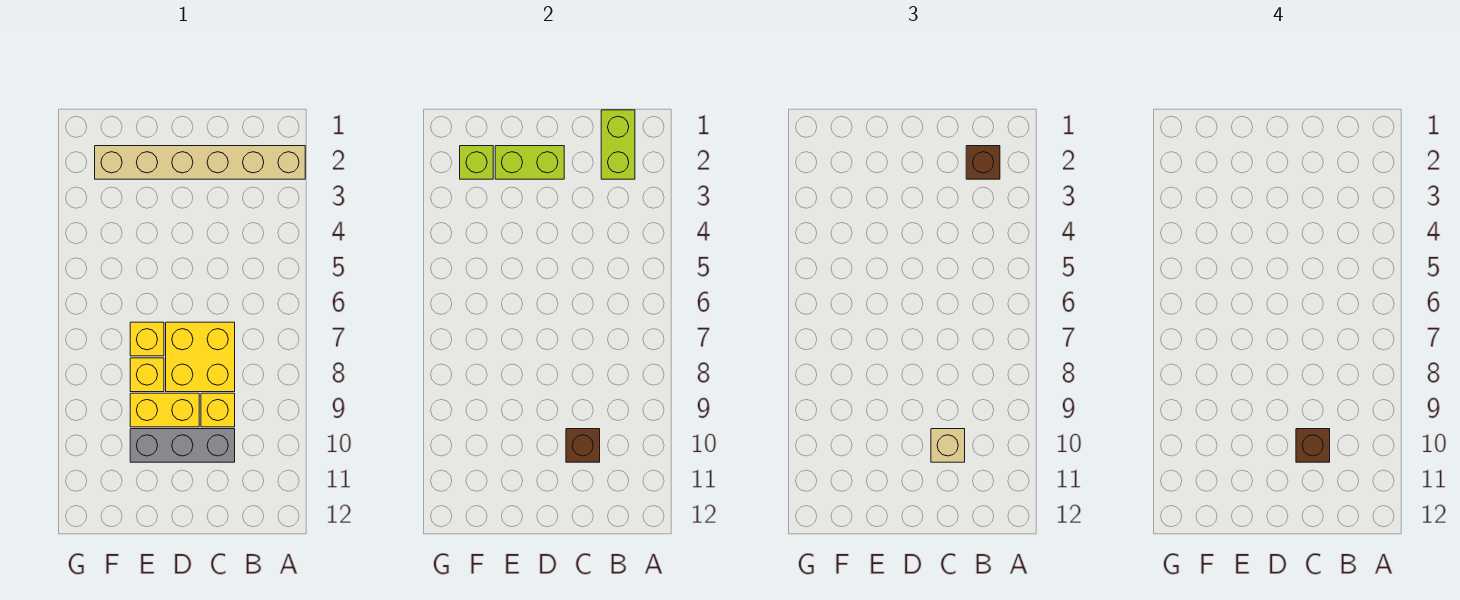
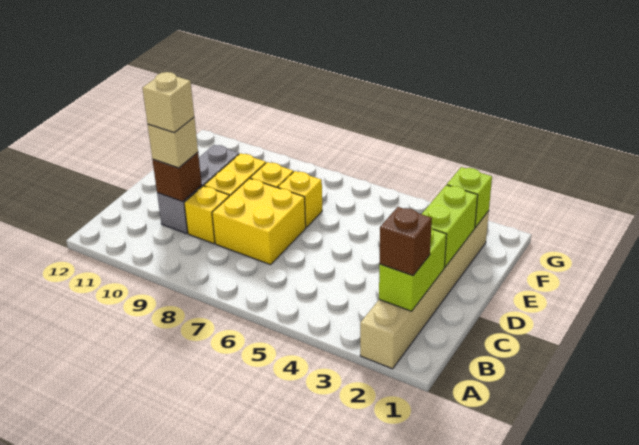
lime brick B1:B2 level 2 -> lime brick B2:C2 level 2
brown brick C10 level 4 -> tan brick C10 level 4

